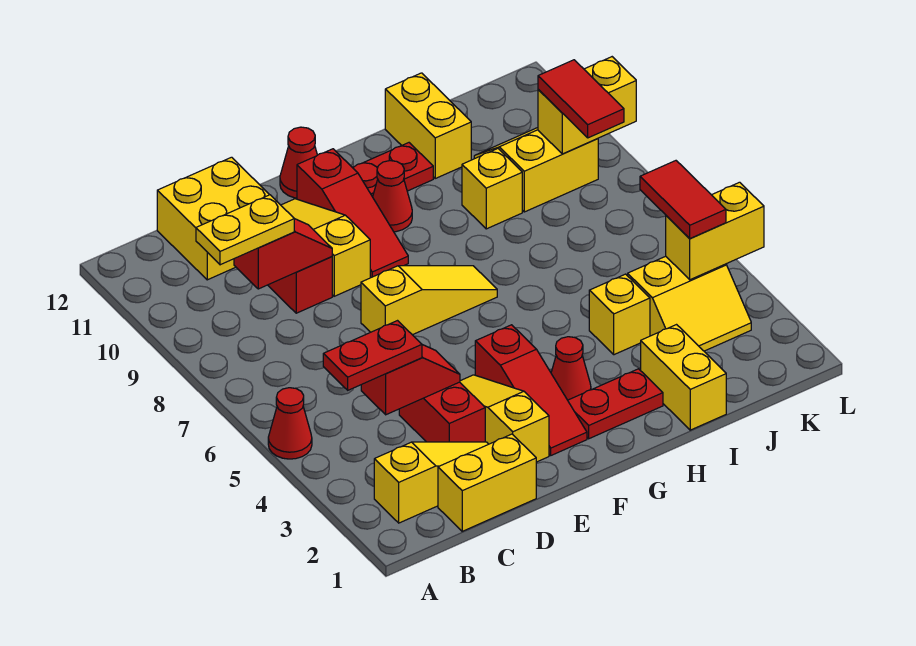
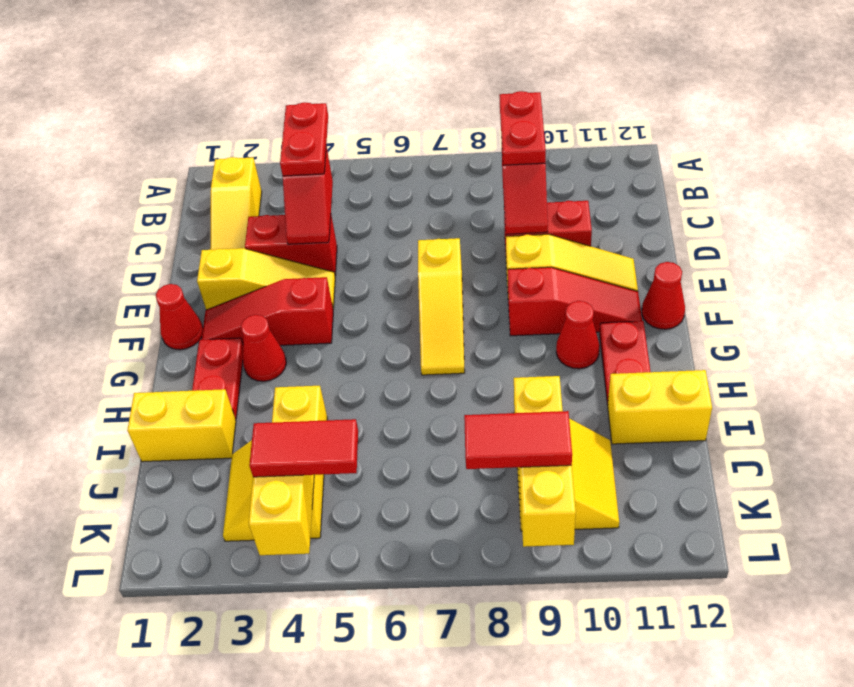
red cone A5 level 1 -> red cone F1 level 1
yellow plate B9:C9 level 3 -> red plate B9:C9 level 3
yellow brick C1:D1 level 1 -> none
yellow brick C11:D12 level 1 -> none
red slope F9:F11 level 1 top 11 -> red slope F9:F11 level 1 top 9

